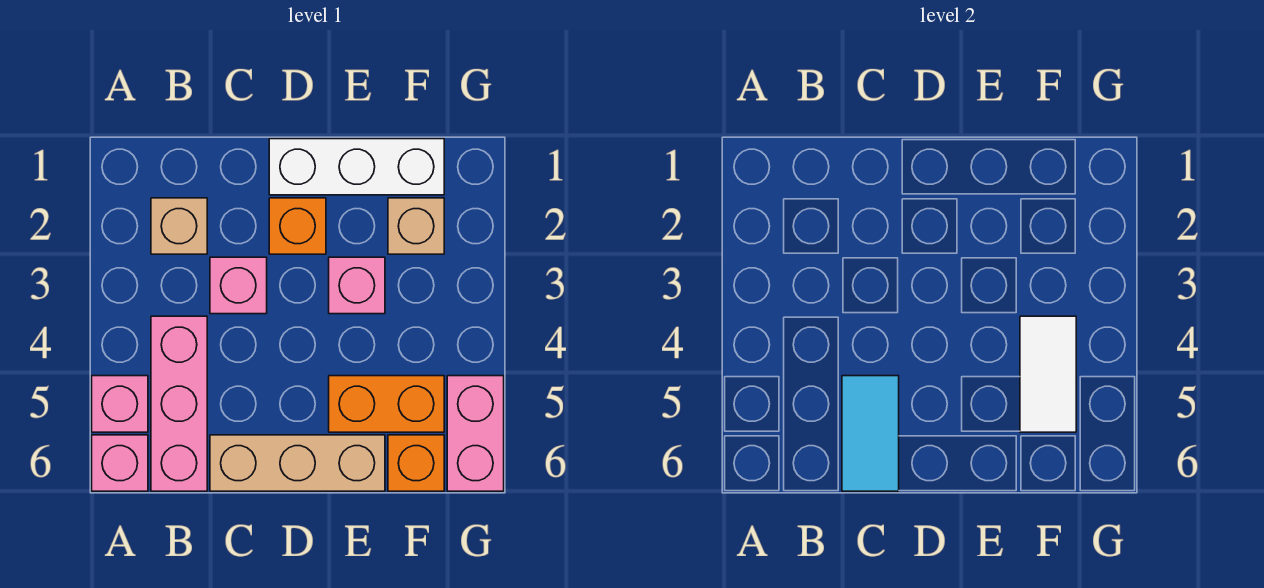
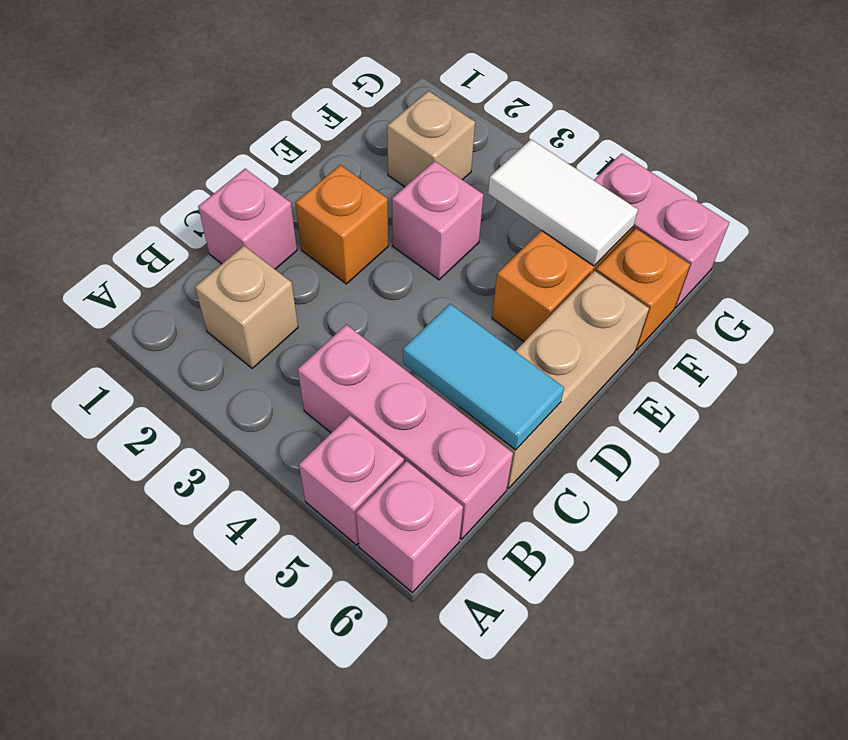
pink brick C3 level 1 -> pink brick C1 level 1
white brick D1:F1 level 1 -> none

